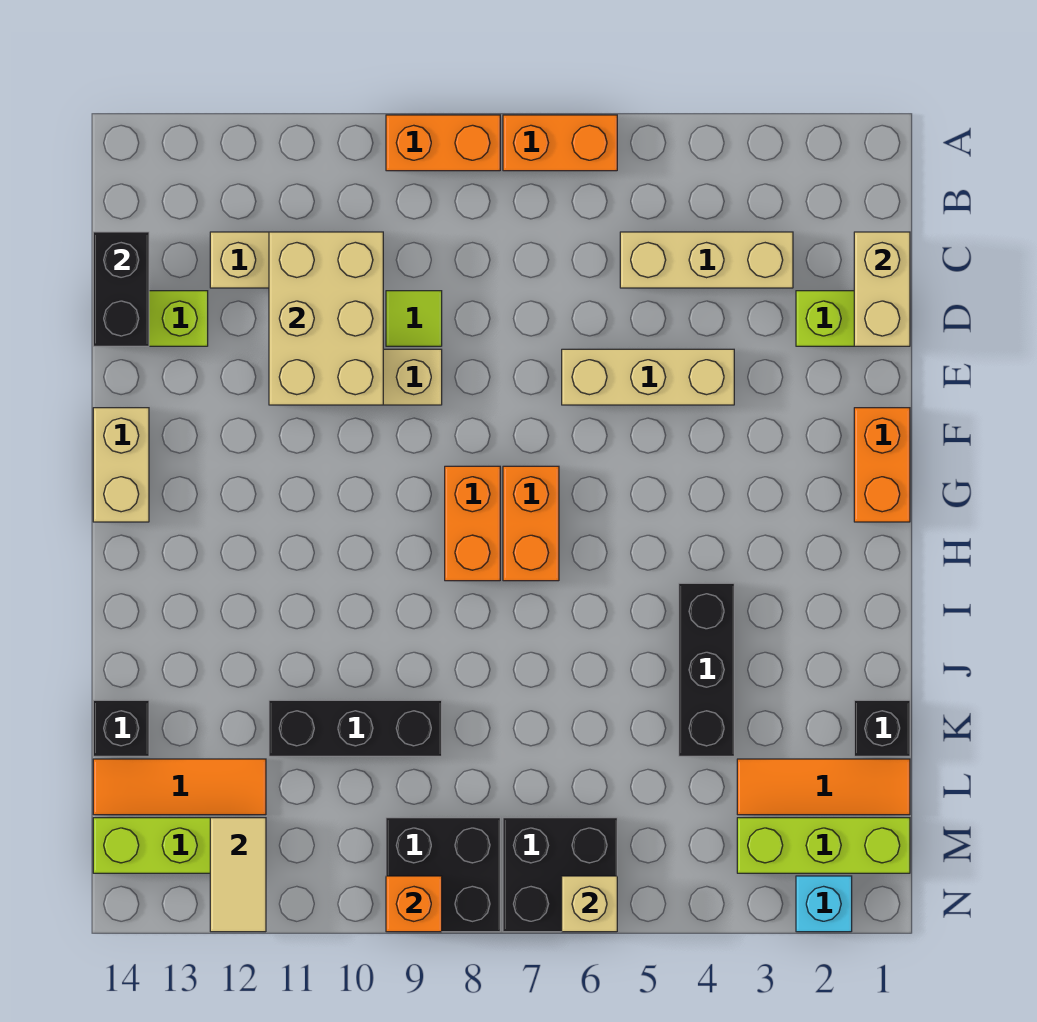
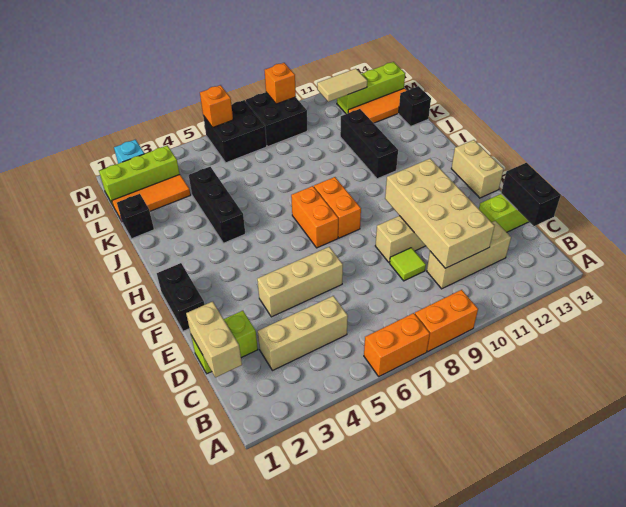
tan brick C10:E11 level 2 -> tan brick C10:F11 level 2
orange brick F1:G1 level 1 -> black brick F1:G1 level 1
black brick K9:K11 level 1 -> black brick I11:K11 level 1
tan tile M12:N12 level 2 -> tan tile M11:M12 level 2
tan brick N6 level 2 -> orange brick N6 level 2

